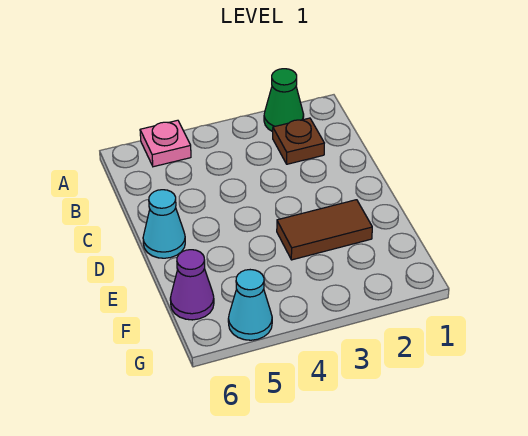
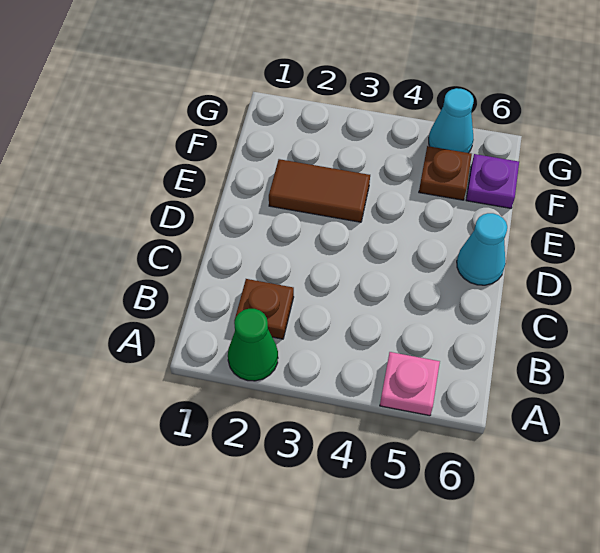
none -> brown plate F5 level 1
purple cone F6 level 1 -> purple plate F6 level 1

